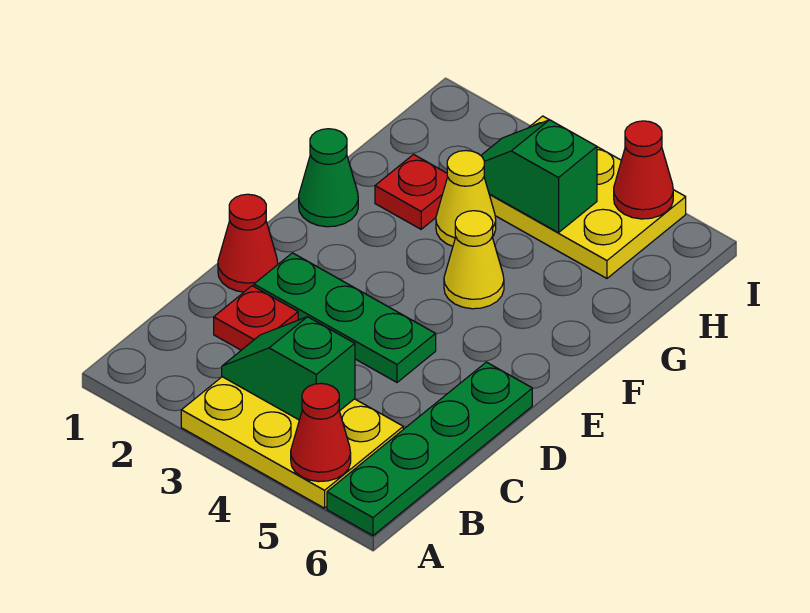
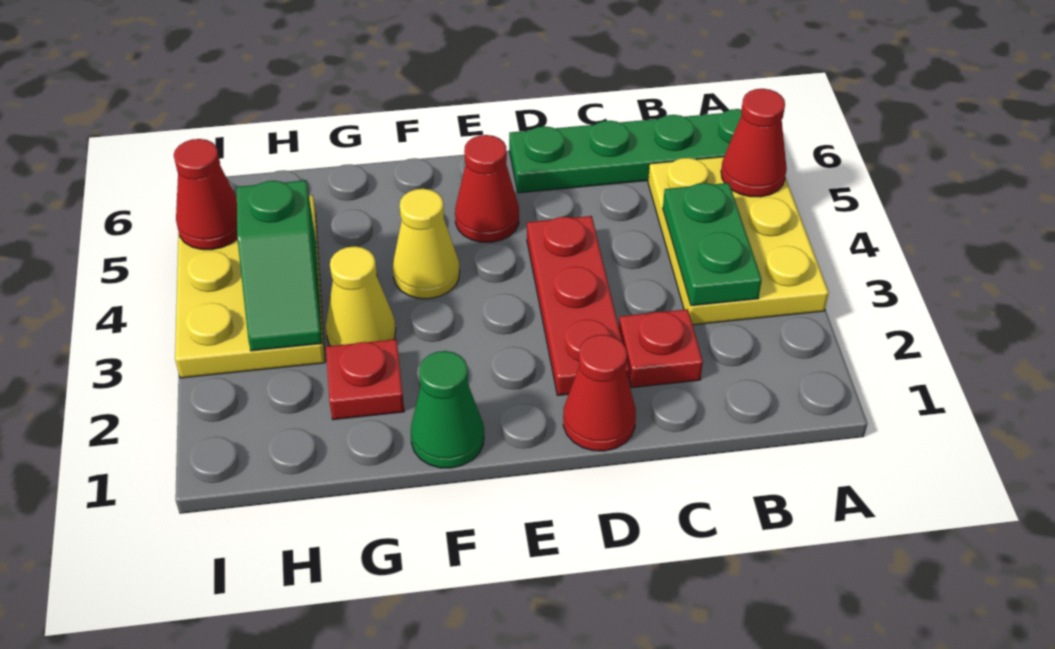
green slope B3:B4 level 2 top 4 -> green plate B3:B4 level 2
green plate D2:D4 level 1 -> red plate D2:D4 level 1
none -> red cone E5 level 1

